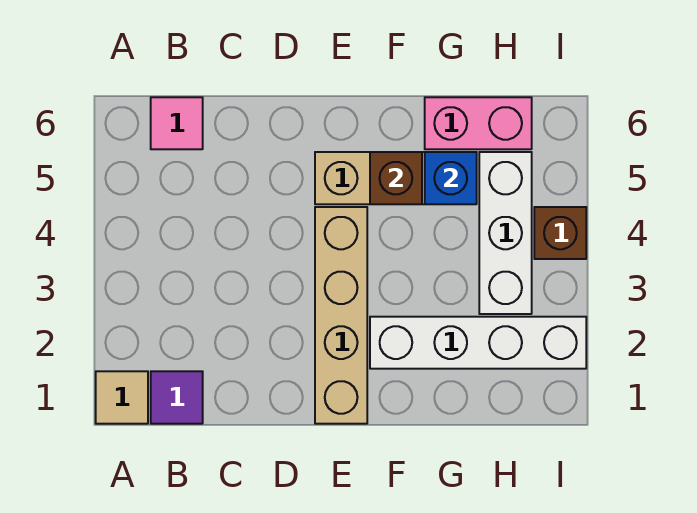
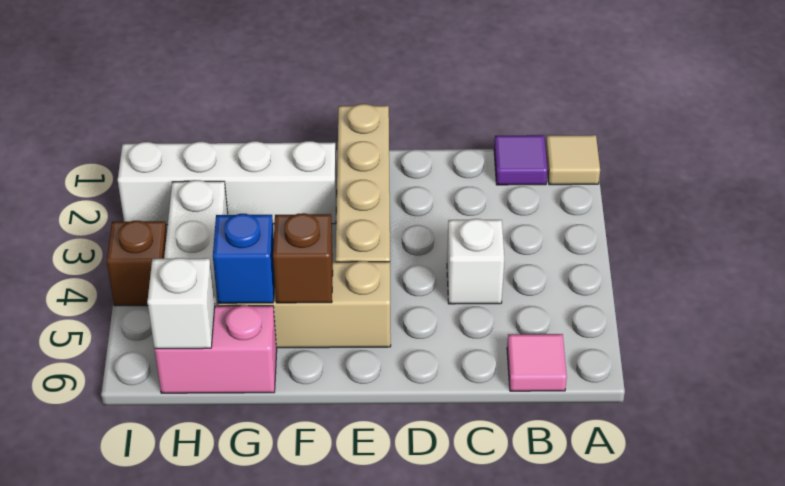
none -> white brick C4 level 1
none -> white brick H6 level 2

